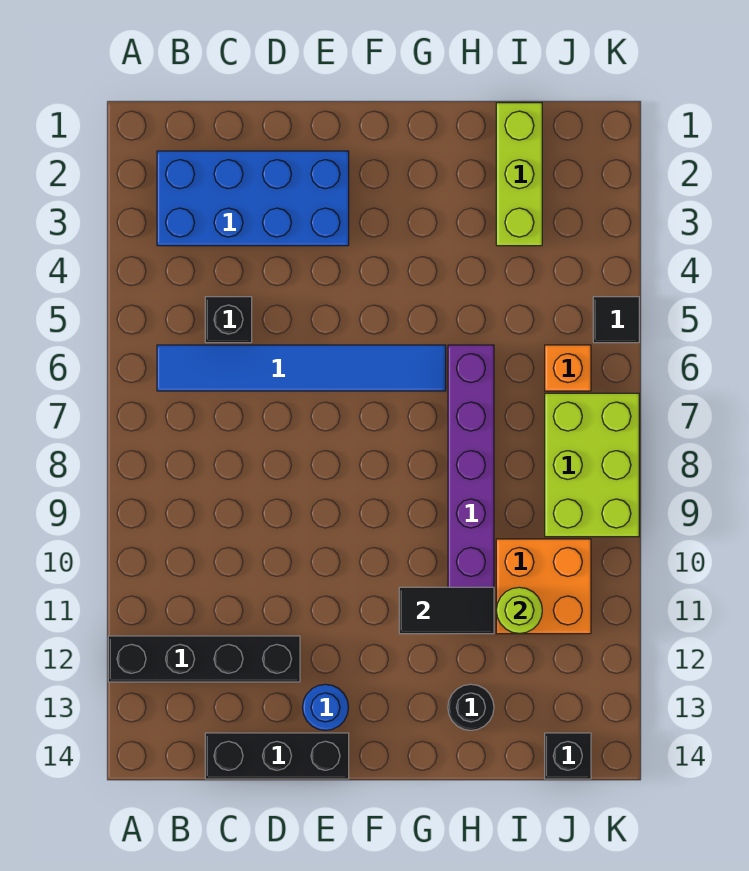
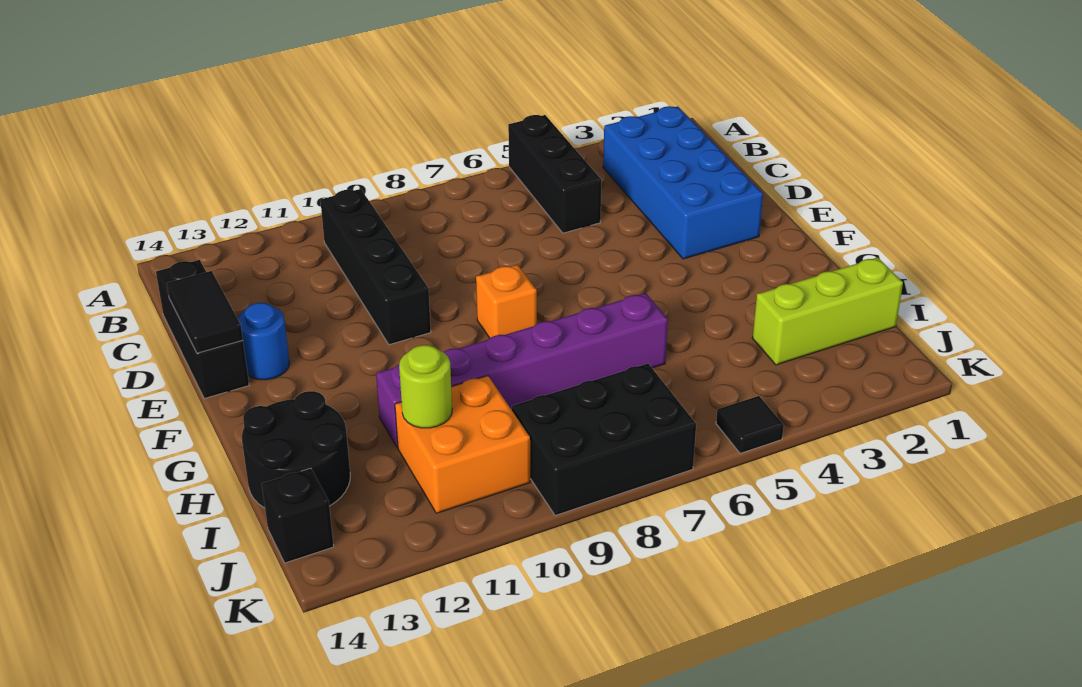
black brick A12:D12 level 1 -> black brick B10:E10 level 1
blue tile B6:G6 level 1 -> none
black brick C5 level 1 -> black brick A5:C5 level 1
black tile G11:H11 level 2 -> black tile D14:E14 level 2
black round brick H13 level 1 -> black round brick H13:I14 level 1
orange brick J6 level 1 -> orange brick F8 level 1
lime brick J7:K9 level 1 -> black brick J7:K9 level 1

